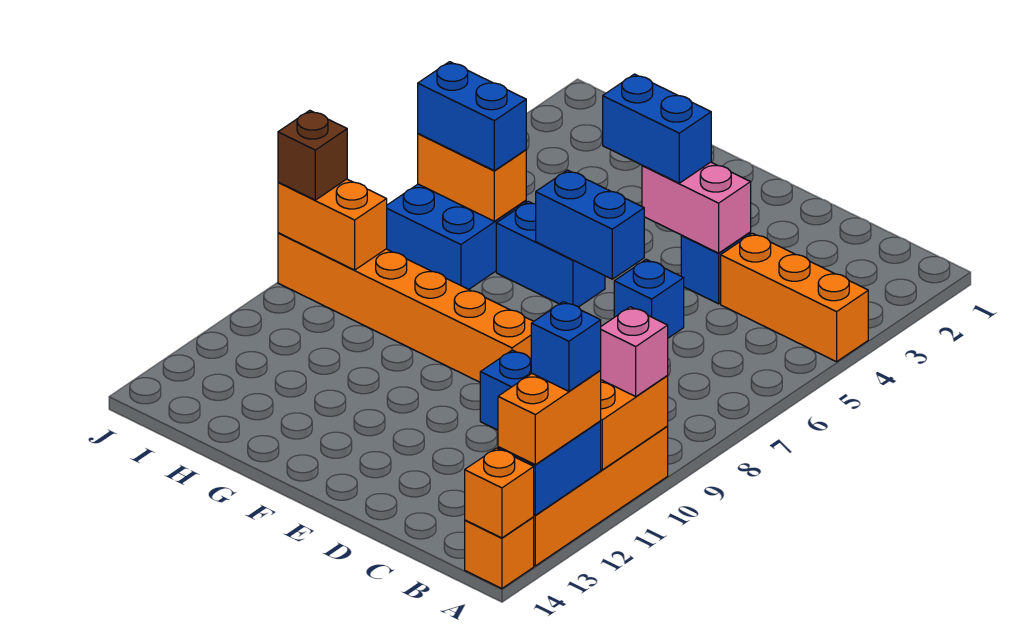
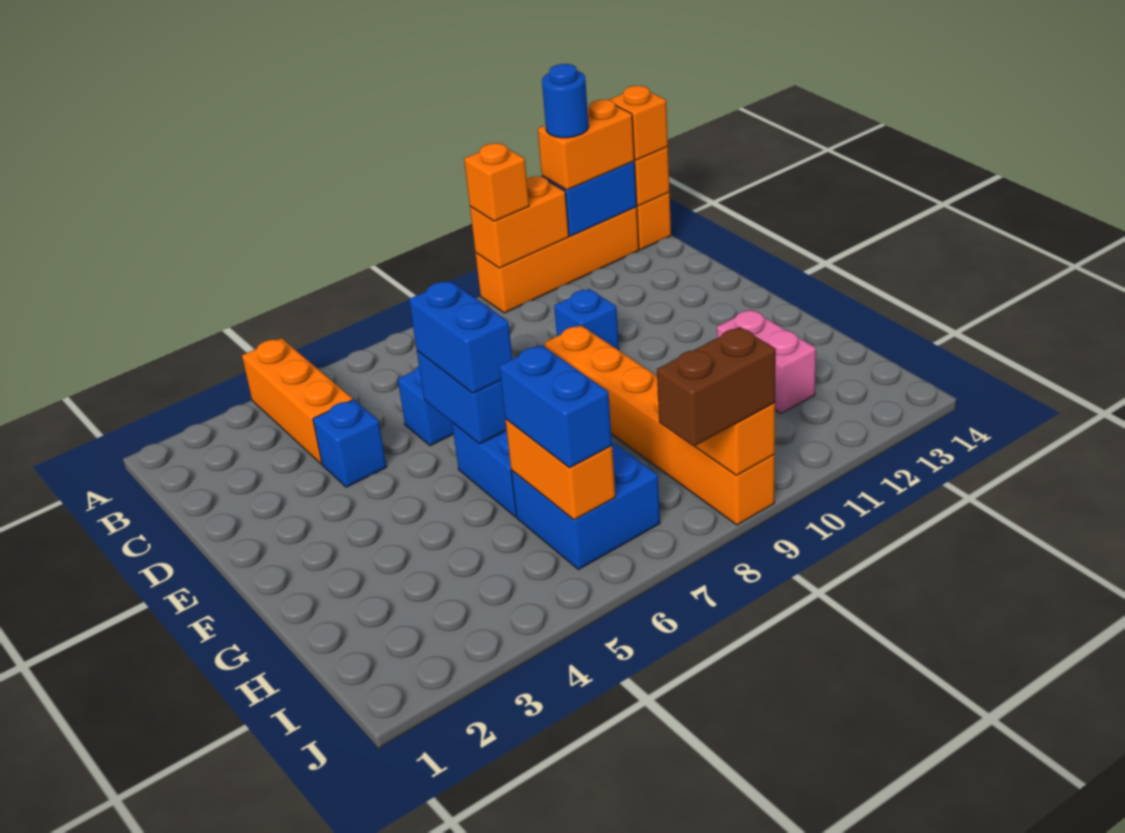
pink brick A10 level 3 -> orange brick A10 level 3
blue brick A12 level 4 -> blue round brick A12 level 4
none -> orange brick A14 level 3
pink brick D4:E4 level 2 -> pink brick G12:H12 level 1
blue brick E4:F4 level 3 -> blue brick E6:F6 level 3
brown brick J9 level 3 -> brown brick J8:J9 level 3

